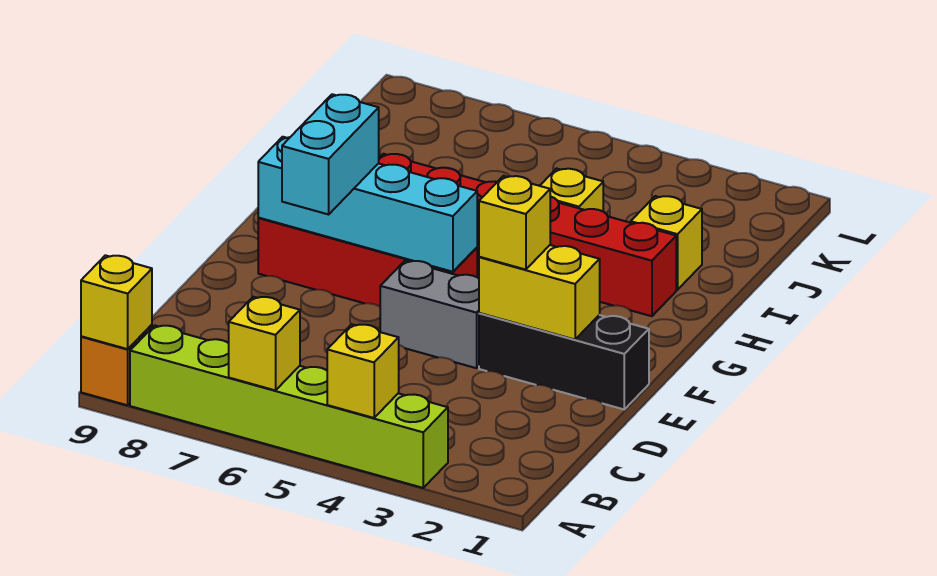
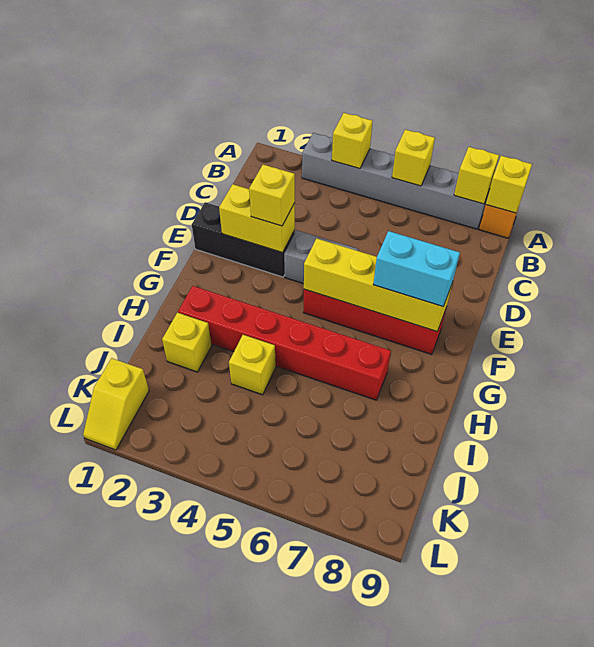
lime brick A3:A8 level 1 -> grey brick A3:A8 level 1
none -> yellow brick A8 level 2
cyan brick E7:F7 level 3 -> cyan brick F7:F8 level 3
cyan brick F5:F8 level 2 -> yellow brick F5:F8 level 2
none -> yellow slope K1:L1 level 1 top K

